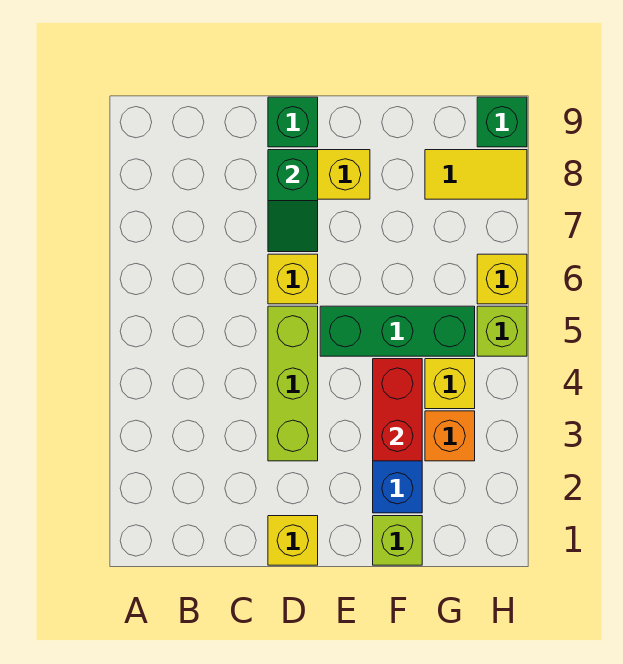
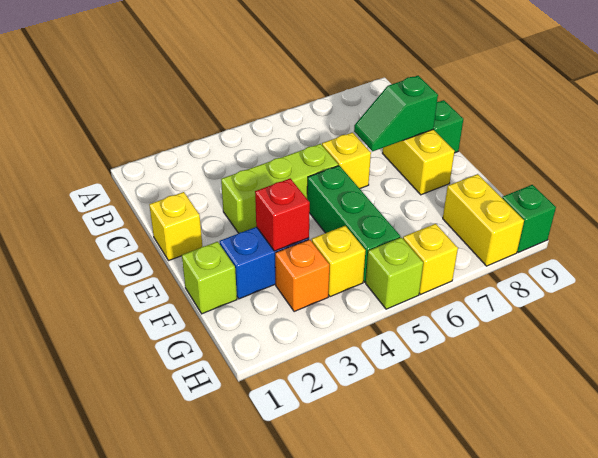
red brick F3:F4 level 2 -> red brick F3 level 2
yellow tile G8:H8 level 1 -> yellow brick G8:H8 level 1

